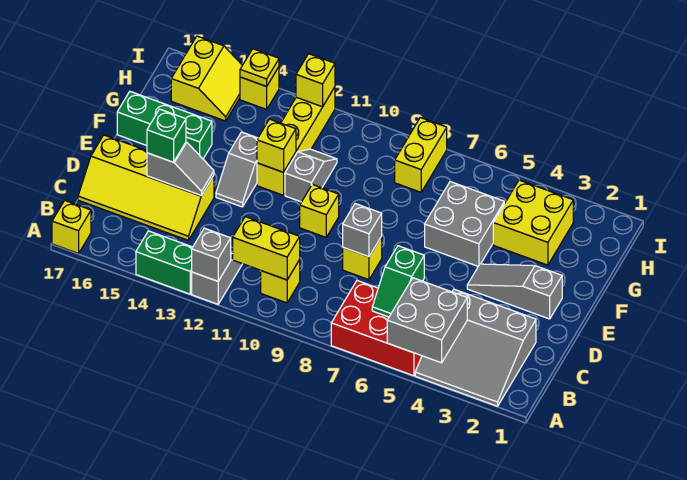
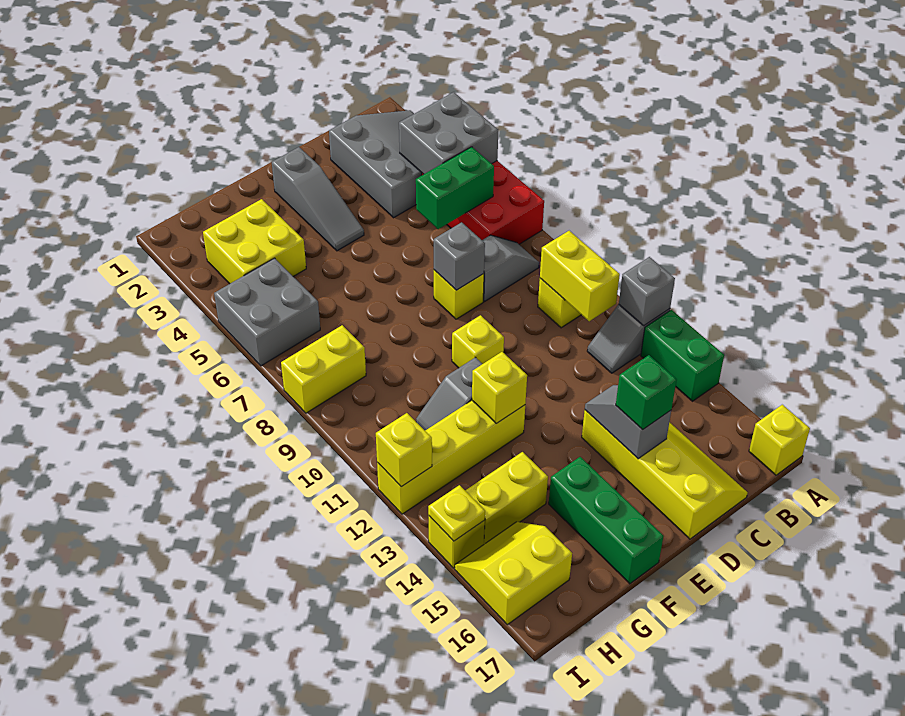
green slope B6:C6 level 2 top C -> green brick B6:C6 level 2
grey slope E13:F13 level 1 top F -> grey slope B8:C8 level 1 top C
grey brick F5:G6 level 1 -> grey brick H5:I6 level 1
none -> yellow brick G14:H14 level 1

